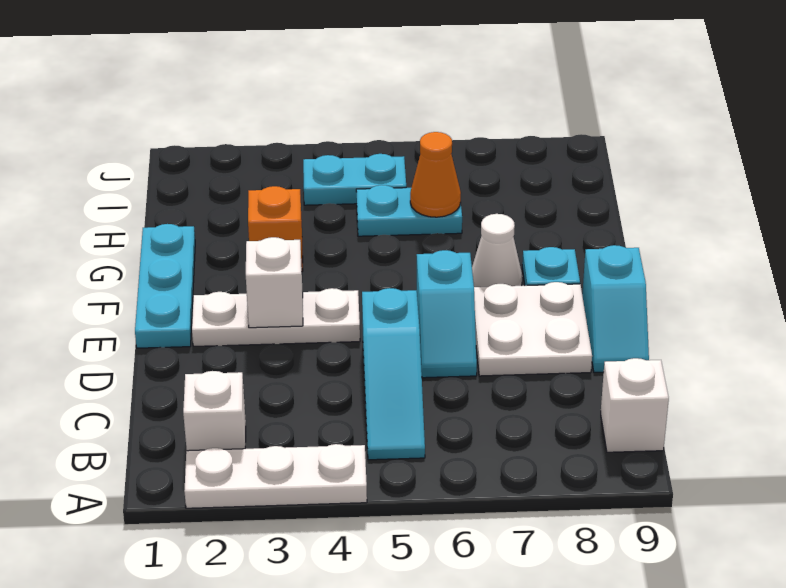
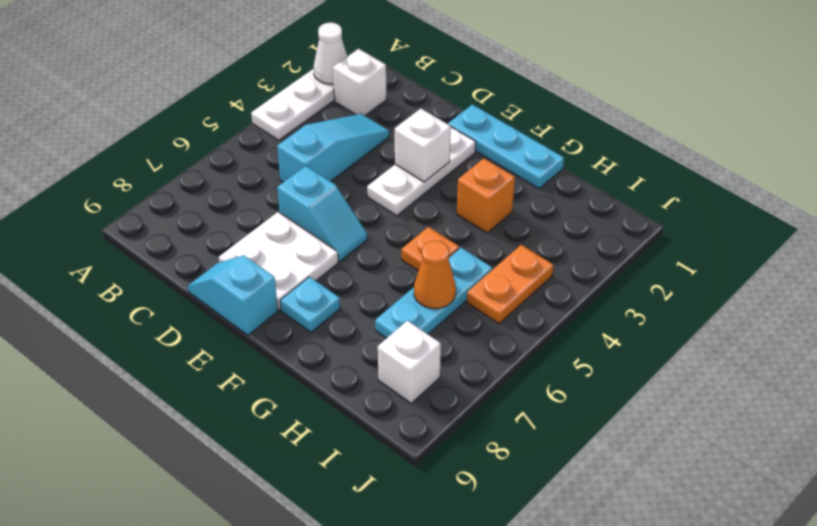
cyan slope B5:D5 level 1 top D -> cyan slope C3:C5 level 1 top 5
white brick B9 level 1 -> white brick I8 level 1
cyan slope D6:E6 level 1 top E -> cyan slope D6:E6 level 1 top D
white cone F7 level 1 -> white cone A2 level 2
none -> orange plate G5 level 1
cyan plate H5:H6 level 1 -> cyan plate H5:H7 level 1
cyan plate I4:I5 level 1 -> orange plate I4:I5 level 1

